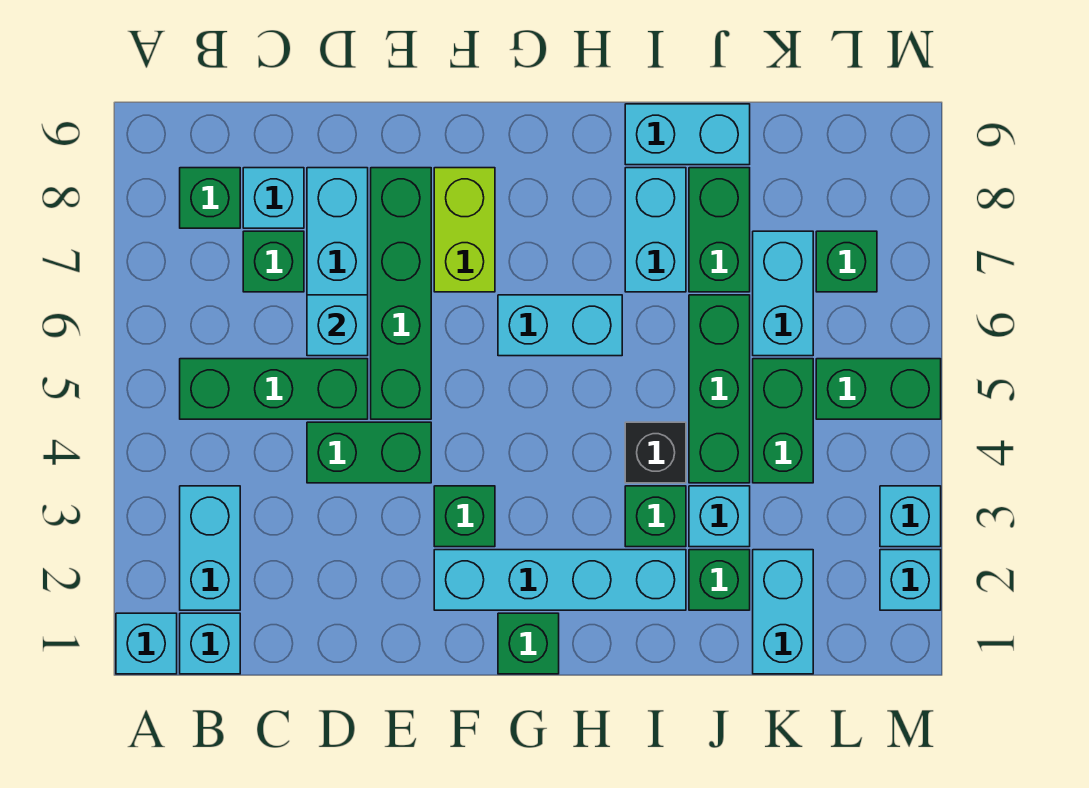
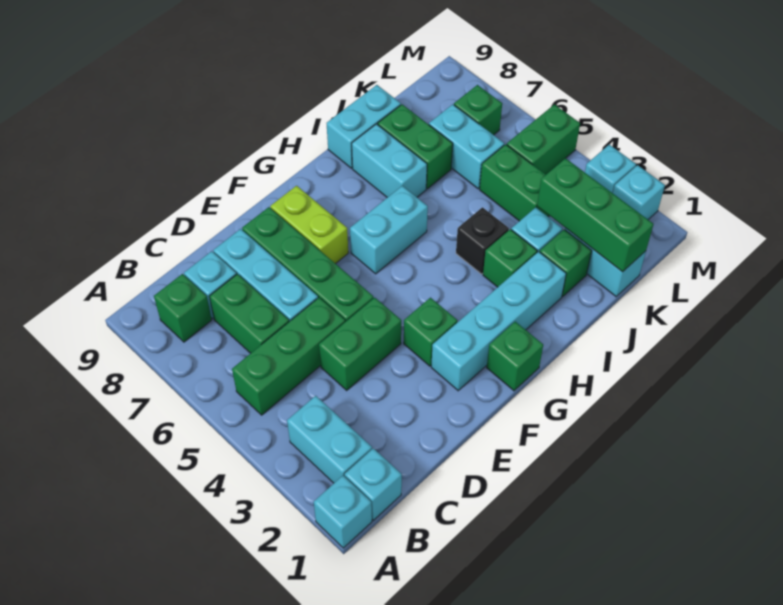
green brick C7 level 1 -> green brick C6:C7 level 1
cyan brick D6 level 2 -> none
green brick J4:J6 level 1 -> green brick K1:K3 level 2

